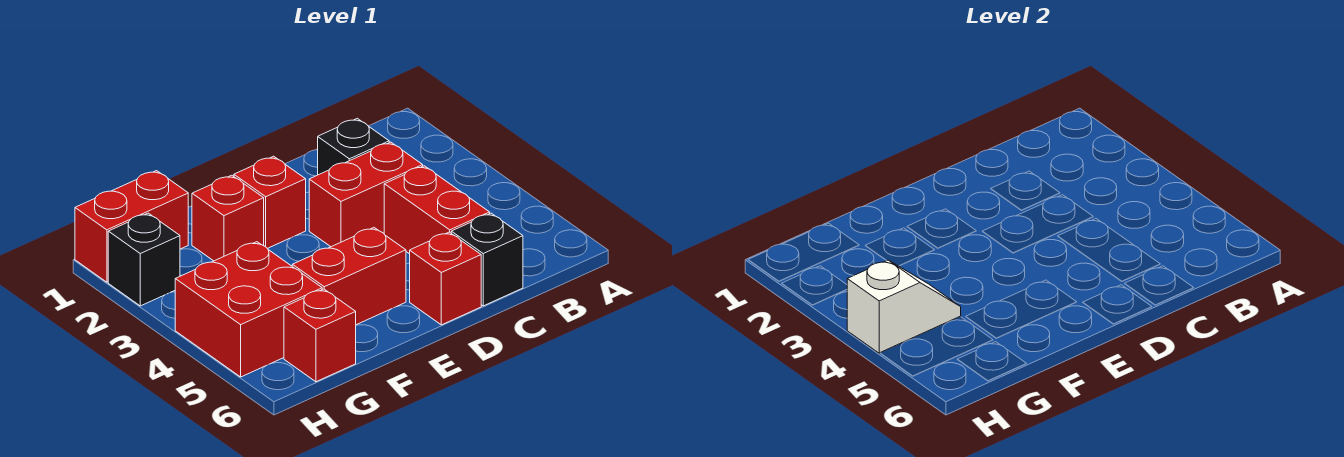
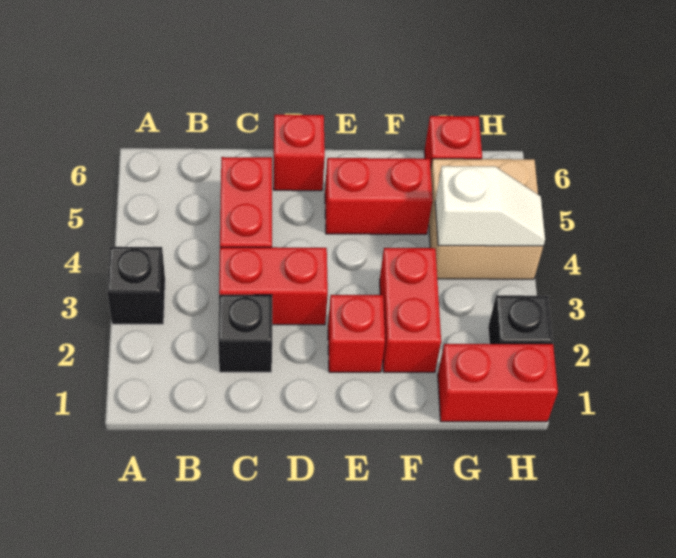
black brick C6 level 1 -> black brick A3 level 1
red brick F2 level 1 -> red brick F2:F3 level 1
red brick G4:H5 level 1 -> tan brick G4:H5 level 1
white slope G4:H4 level 2 top H -> white slope G4:H4 level 2 top G

